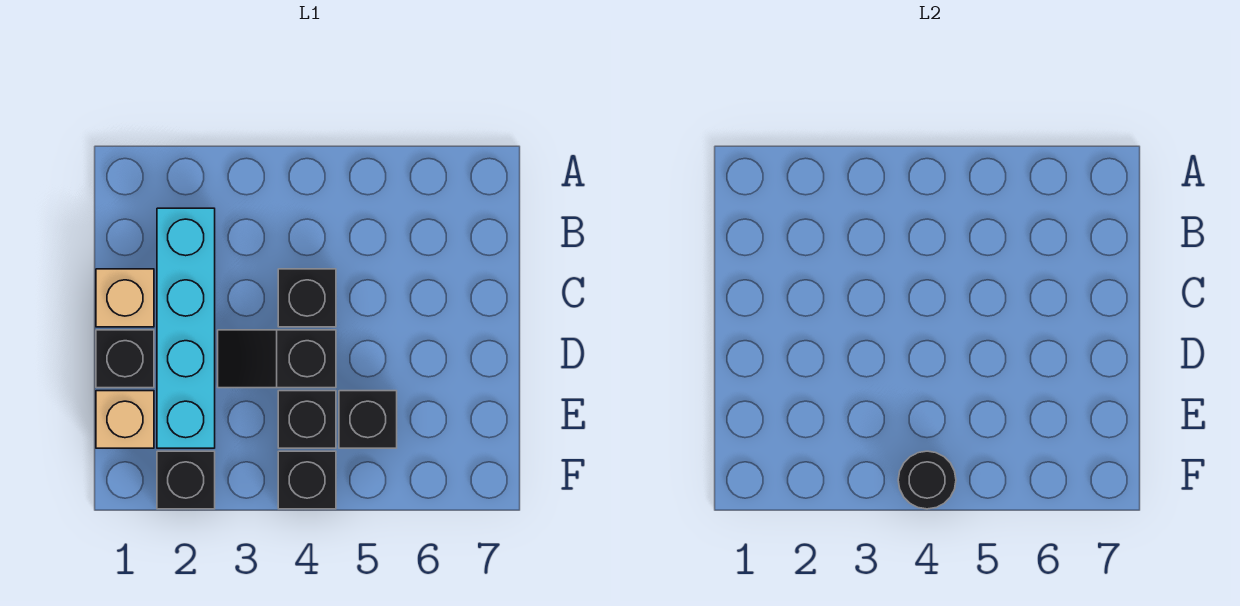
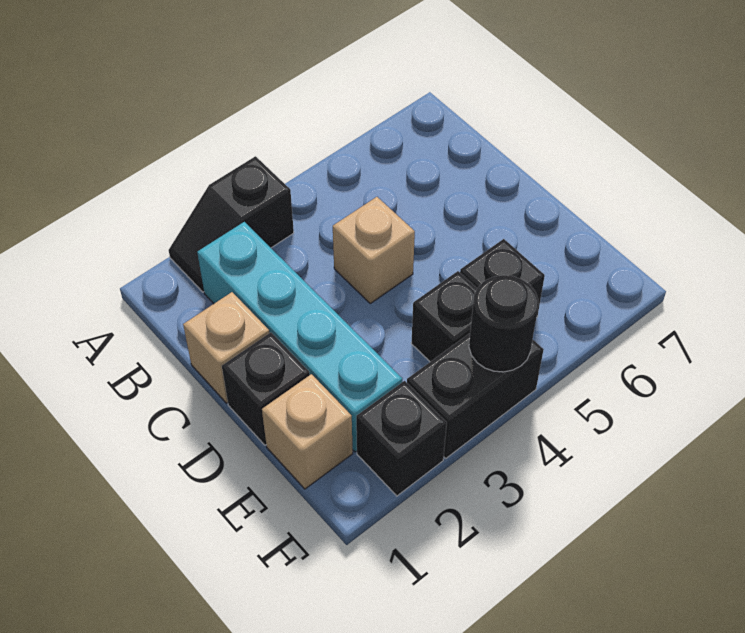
black brick C4 level 1 -> tan brick C4 level 1
black slope D3:D4 level 1 top 4 -> black slope A2:A3 level 1 top 3
black brick F4 level 1 -> black brick F3:F4 level 1

